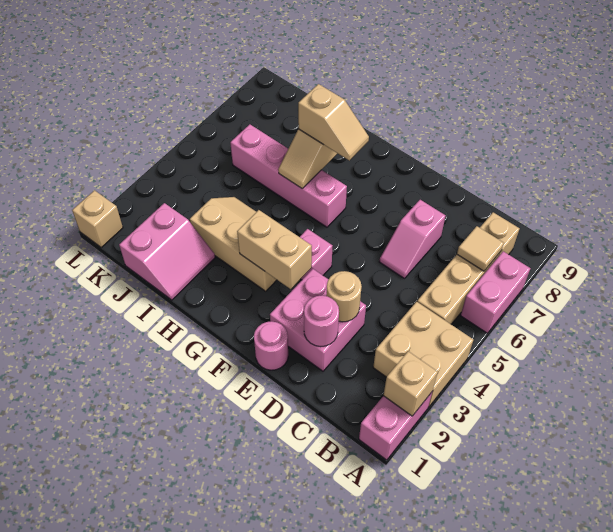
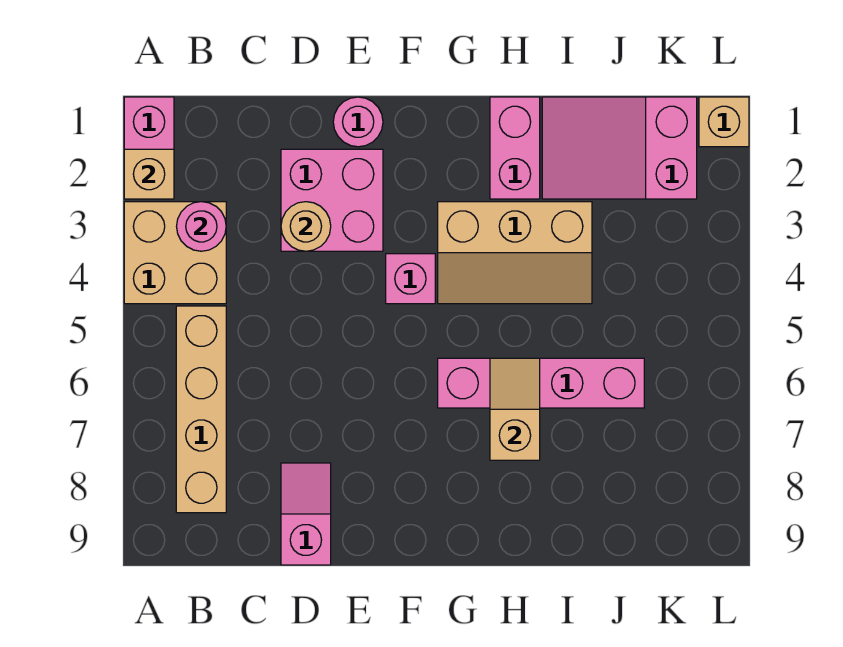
pink brick A6:A7 level 1 -> pink brick H1:H2 level 1
tan tile B7 level 2 -> none
pink round brick D2 level 2 -> pink round brick B3 level 2
pink slope D6:D7 level 1 top 7 -> pink slope D8:D9 level 1 top 9
tan brick F3:G3 level 2 -> none
tan slope G7:H7 level 3 top H -> none
pink slope I1:J2 level 1 top J -> pink slope I1:K2 level 1 top K

